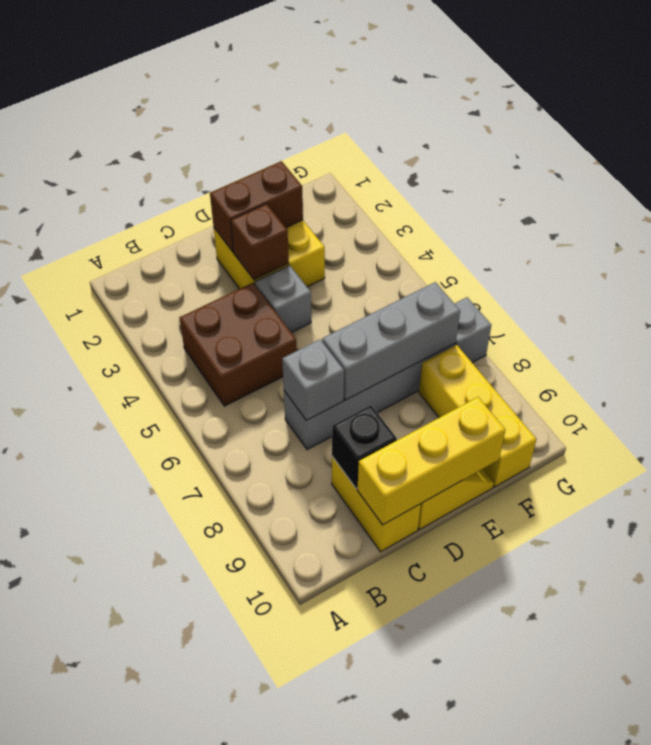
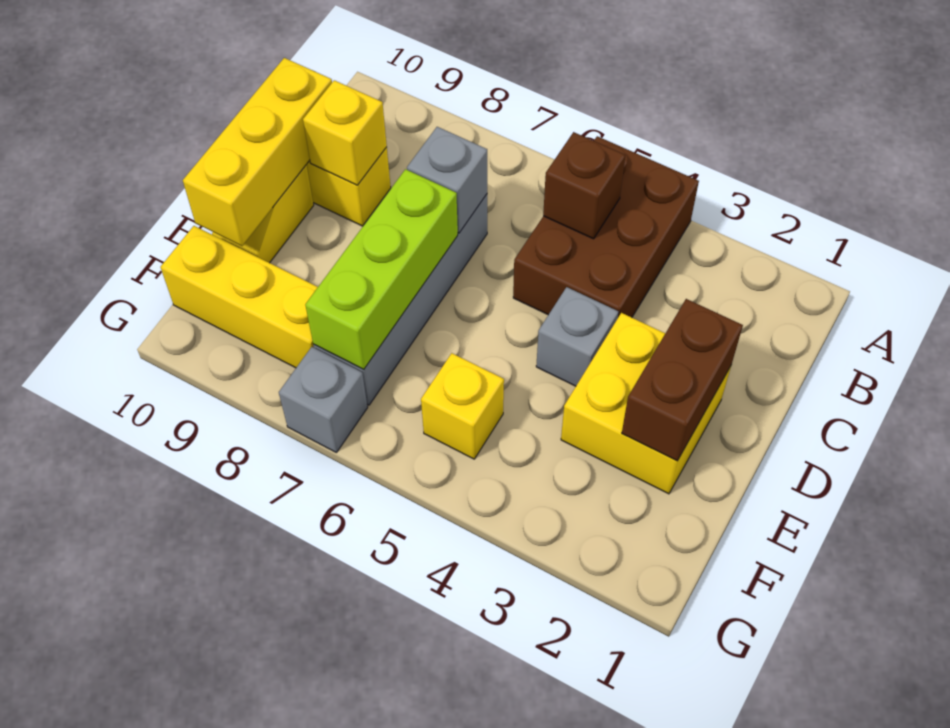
brown brick B4:C5 level 1 -> brown brick A4:C5 level 1
black brick C9 level 2 -> yellow brick C9 level 2
brown brick D3 level 2 -> brown brick B5 level 2
grey brick D7:F7 level 2 -> lime brick D7:F7 level 2
none -> yellow brick F5 level 1

